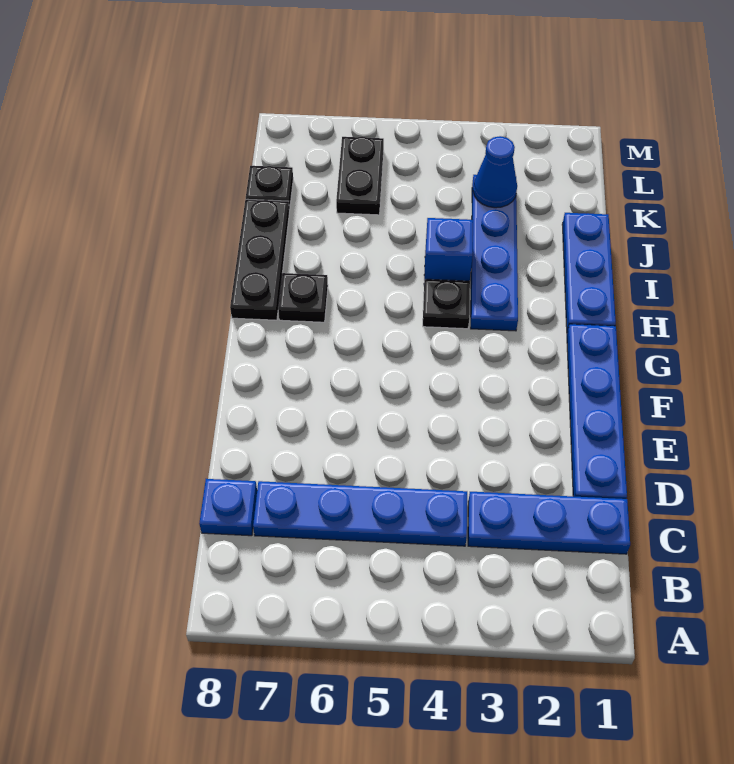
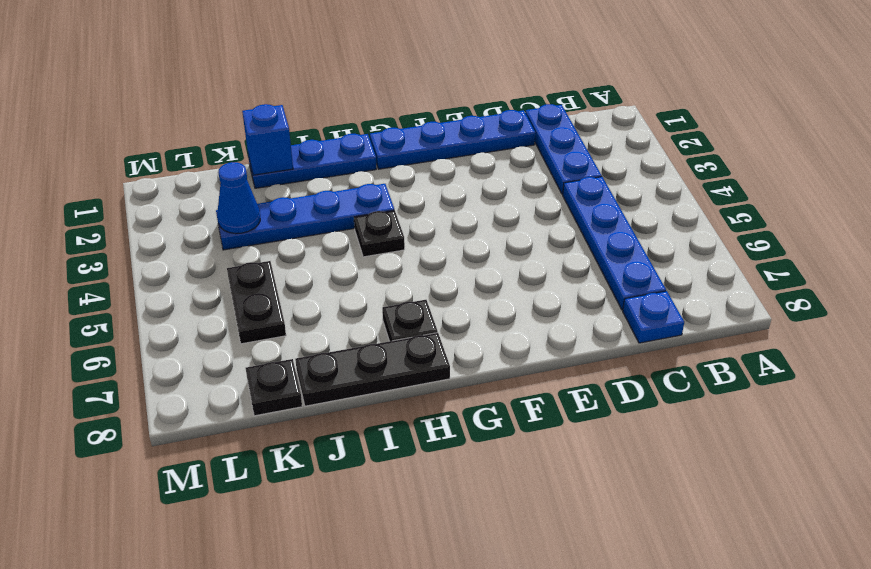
blue brick I4 level 1 -> blue brick J1 level 2
black plate K6:L6 level 1 -> black plate K5:K6 level 1

